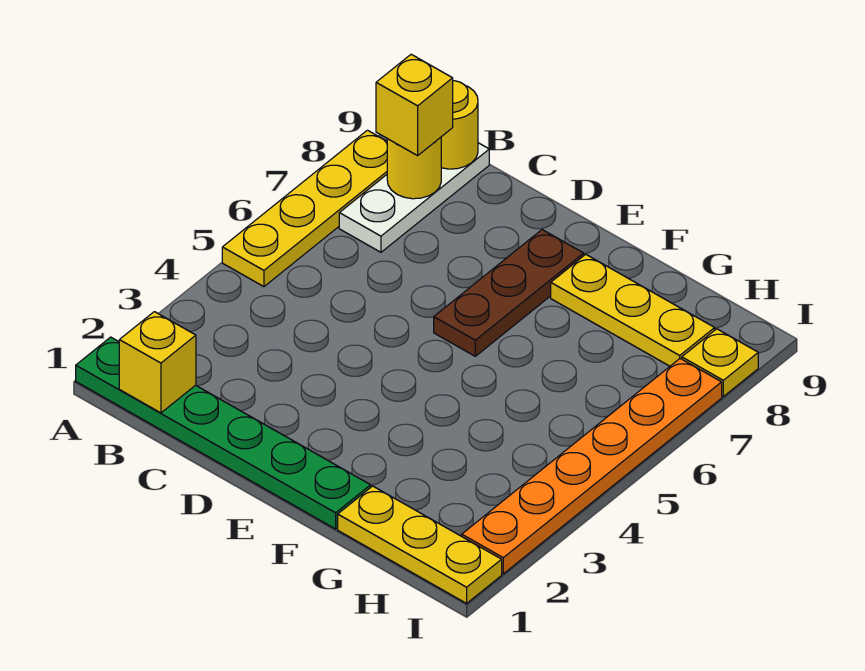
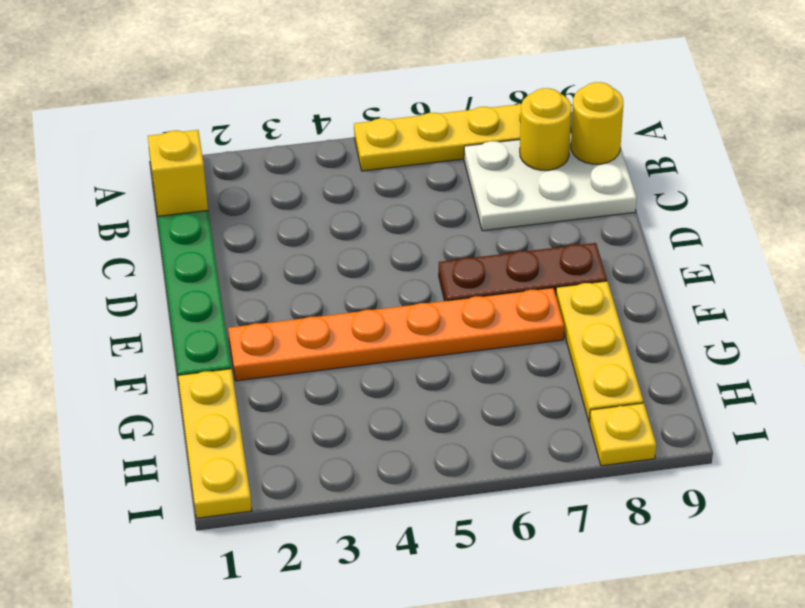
white plate B7:B9 level 1 -> white plate B7:C9 level 1
yellow brick B8 level 3 -> none
orange plate I2:I7 level 1 -> orange plate F2:F7 level 1

